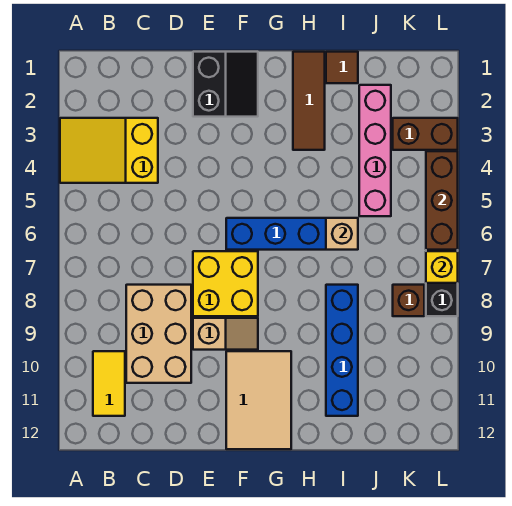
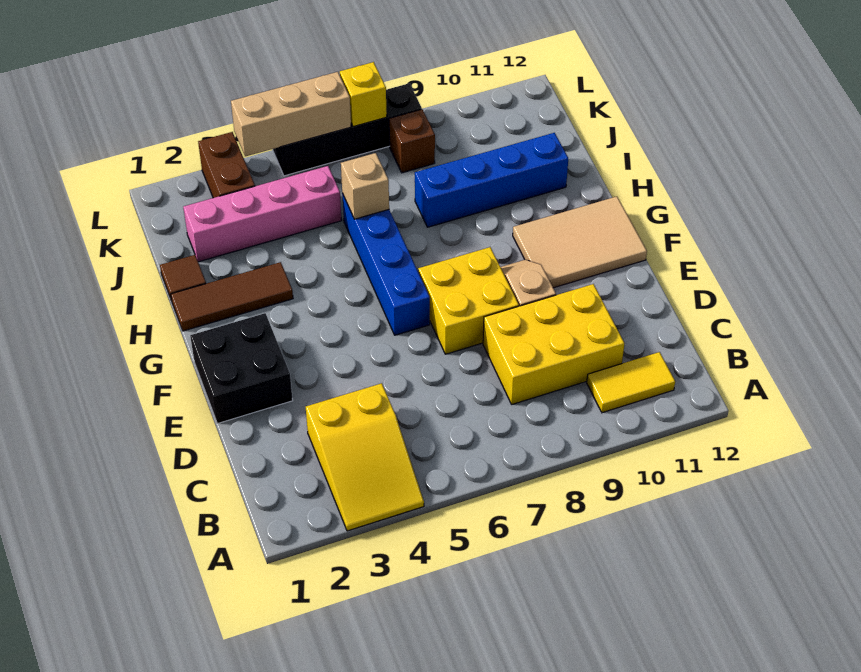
tan brick C8:D10 level 1 -> yellow brick C8:D10 level 1
black slope E1:F2 level 1 top E -> black brick E1:F2 level 1
brown brick L4:L6 level 2 -> tan brick L4:L6 level 2

